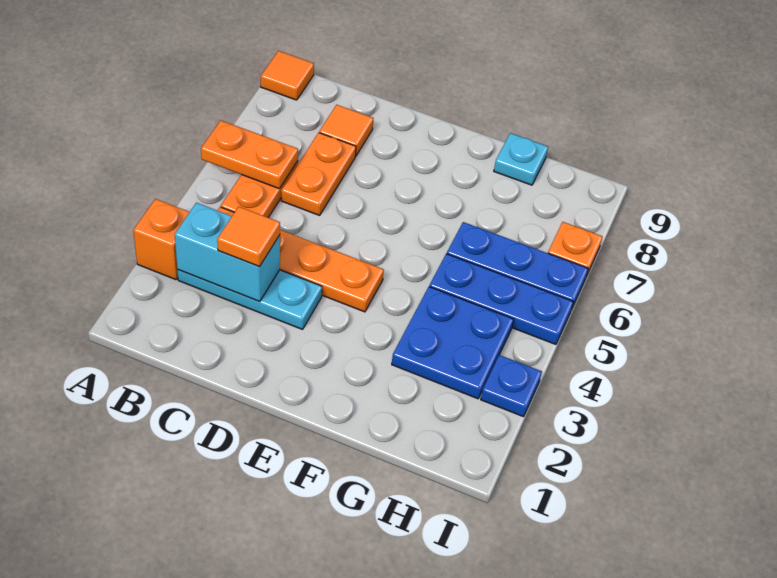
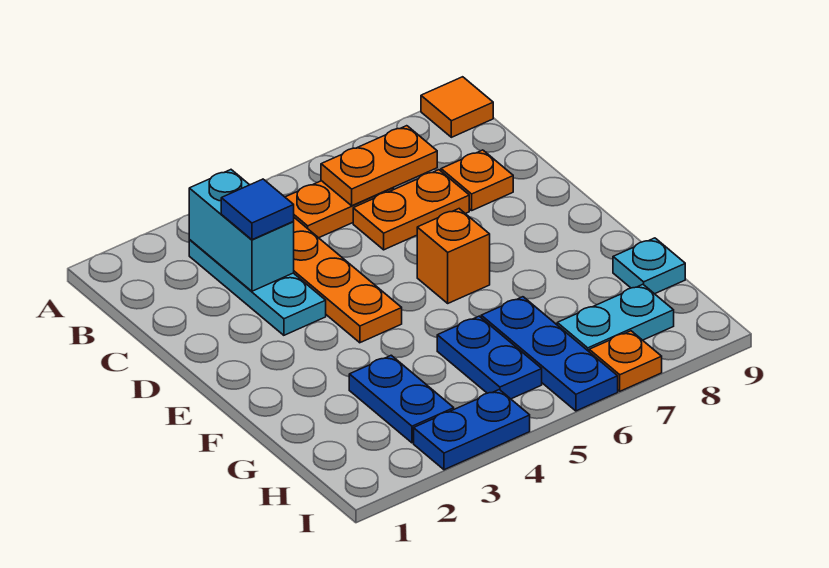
orange brick A3 level 1 -> orange brick E6 level 1
orange plate A6:B6 level 2 -> orange plate B6:B7 level 2
orange tile C3 level 3 -> blue tile C3 level 3
orange tile C8 level 1 -> orange plate C8 level 1
blue plate G3:H4 level 1 -> blue plate G3:H3 level 1
blue plate G5:I5 level 1 -> blue plate G5:H5 level 1
none -> cyan plate H7:H8 level 1
blue plate I3 level 1 -> blue plate I3:I4 level 1

